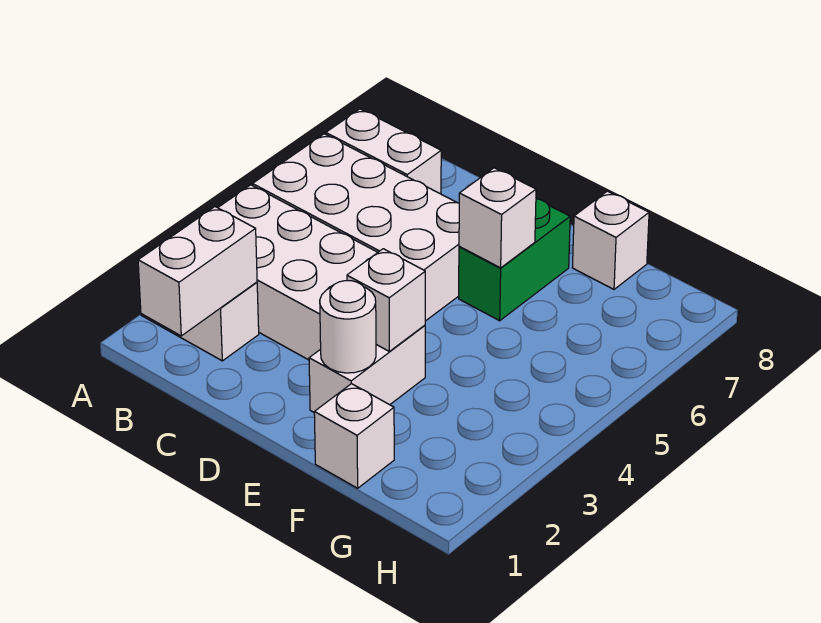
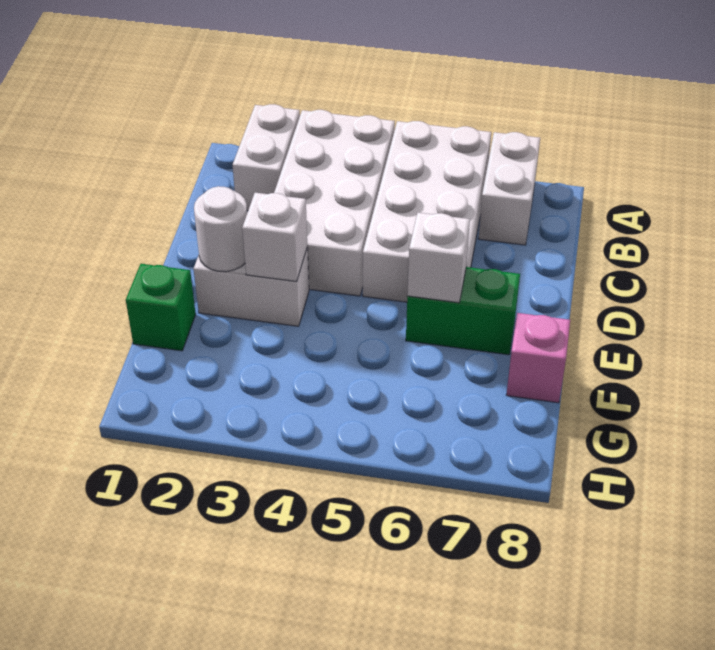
white brick B1:B2 level 2 -> none
white brick F1 level 1 -> green brick F1 level 1
white brick F8 level 1 -> pink brick F8 level 1

